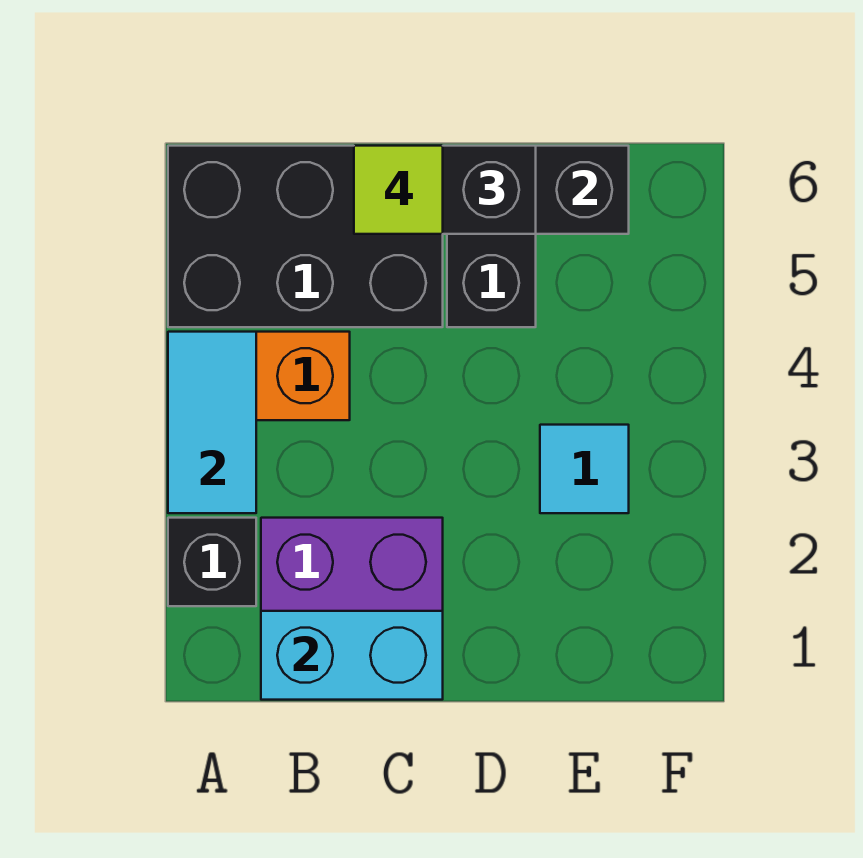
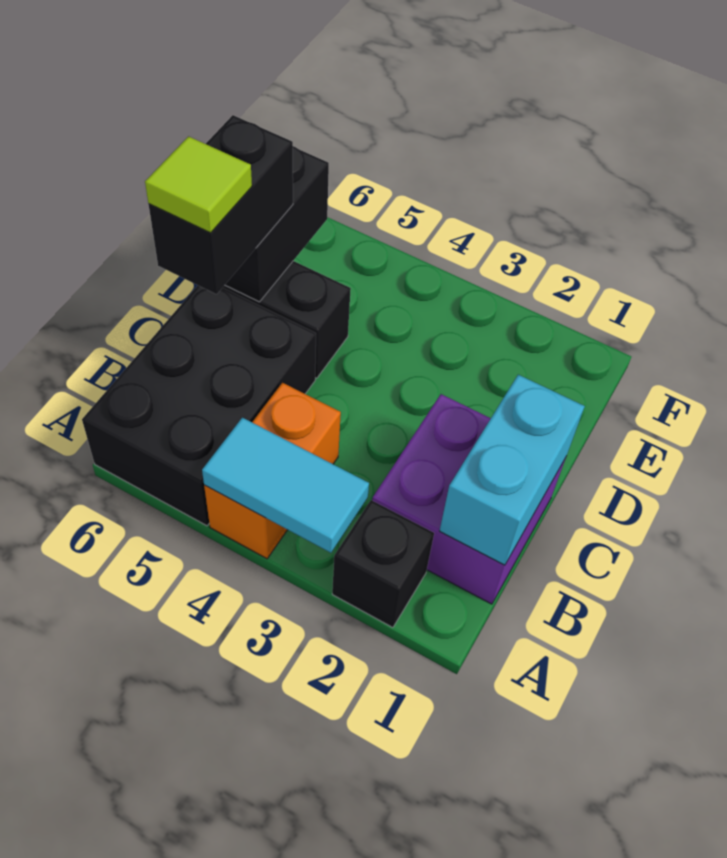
cyan tile E3 level 1 -> none

